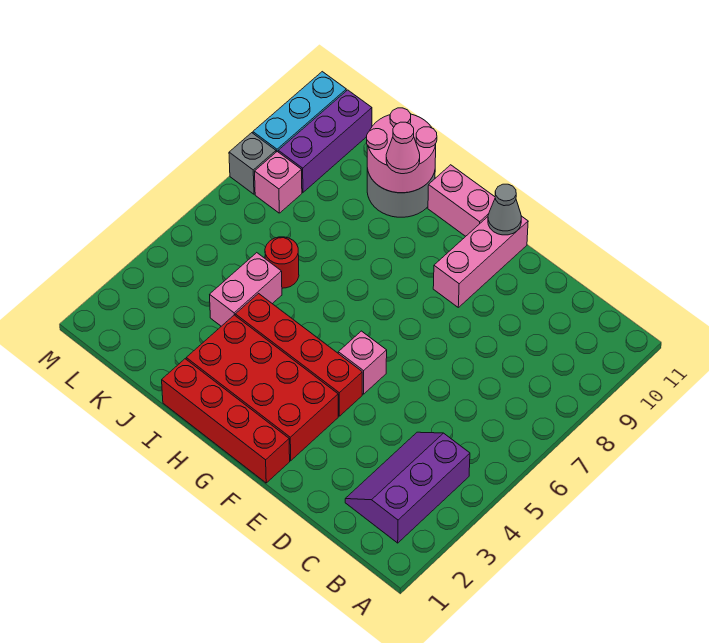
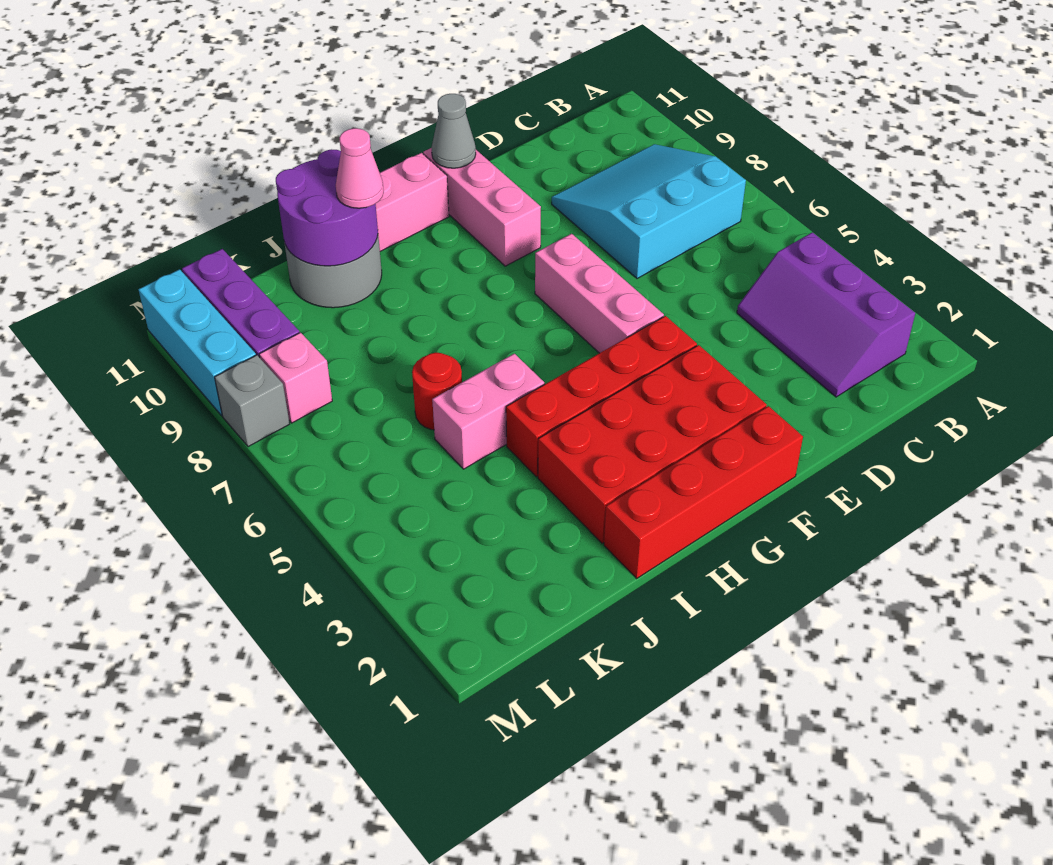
none -> cyan slope B7:D9 level 1 top 7
pink brick F5 level 1 -> pink brick F5:F7 level 1
pink round brick I10:J11 level 2 -> purple round brick I10:J11 level 2
pink brick J4:J5 level 1 -> pink brick I5:J5 level 1

